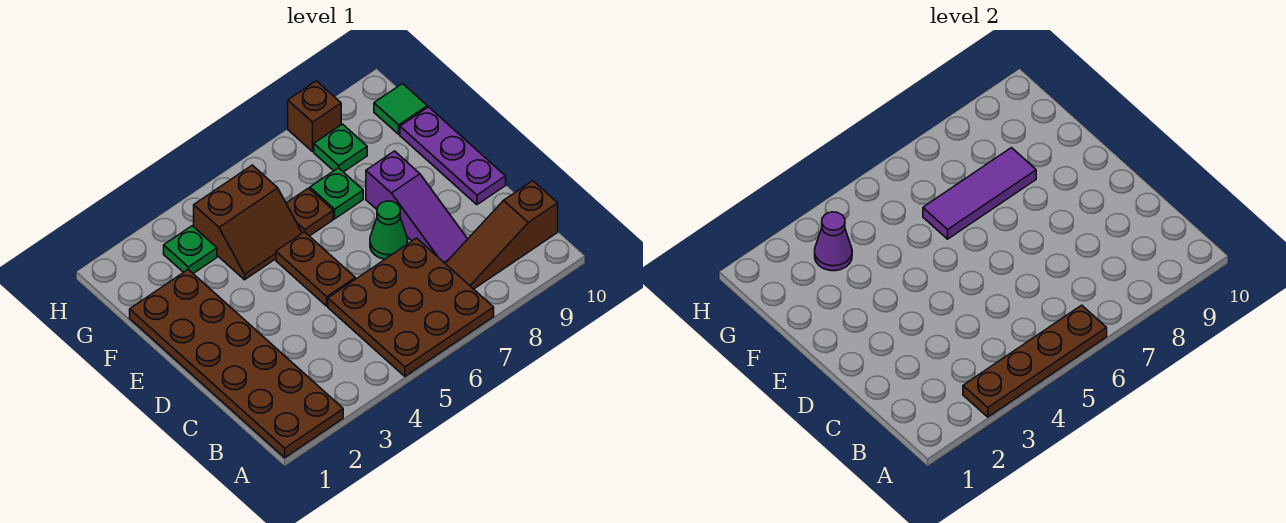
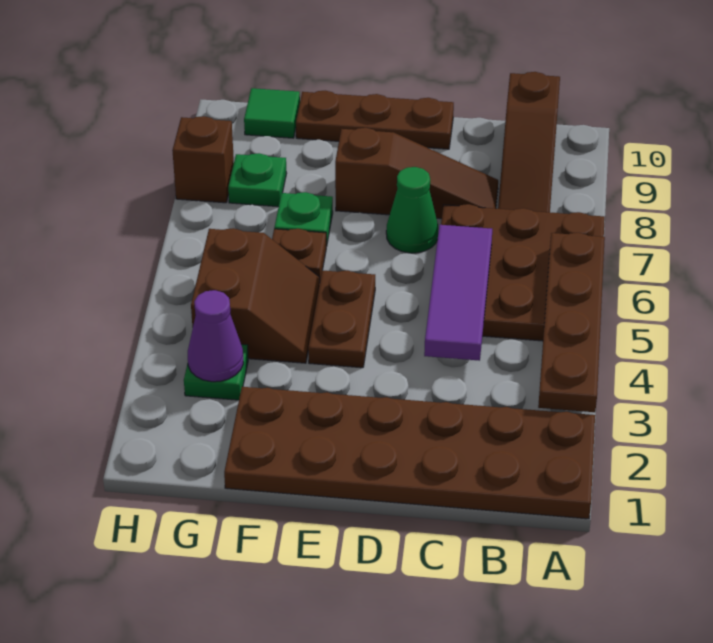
purple slope C8:E8 level 1 top E -> brown slope C8:E8 level 1 top E
brown plate D5:E5 level 1 -> brown plate E4:E5 level 1
purple plate D10:F10 level 1 -> brown plate D10:F10 level 1
purple tile F6:F8 level 2 -> purple tile C4:C6 level 2

